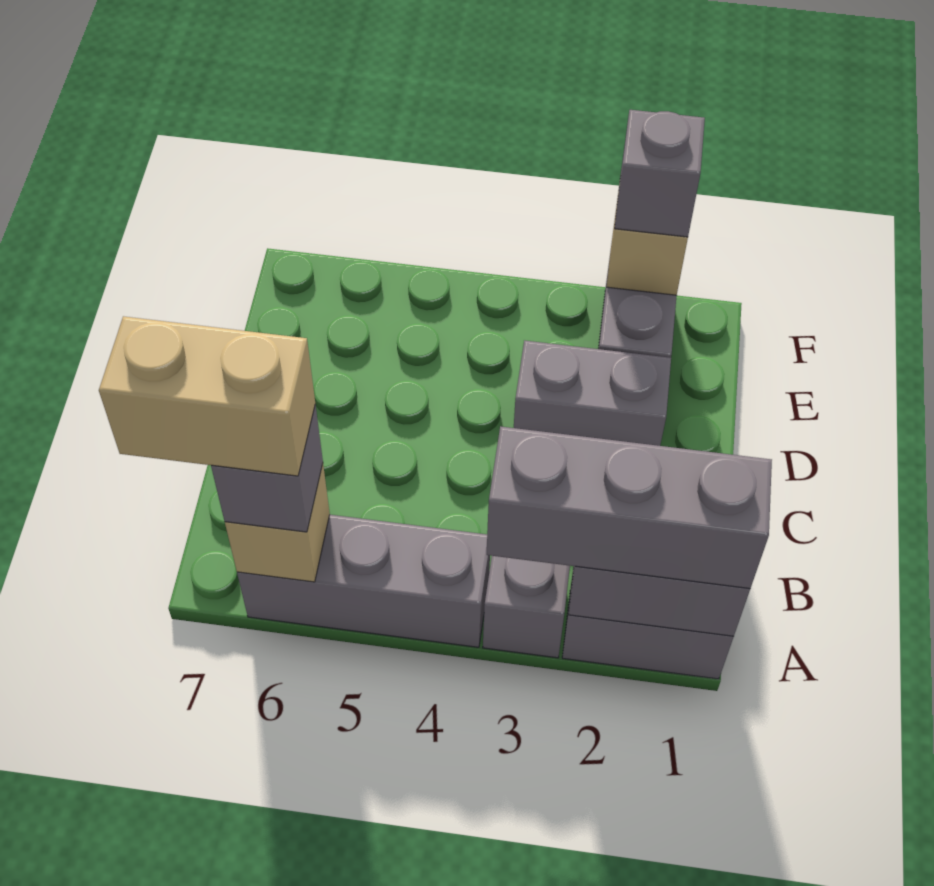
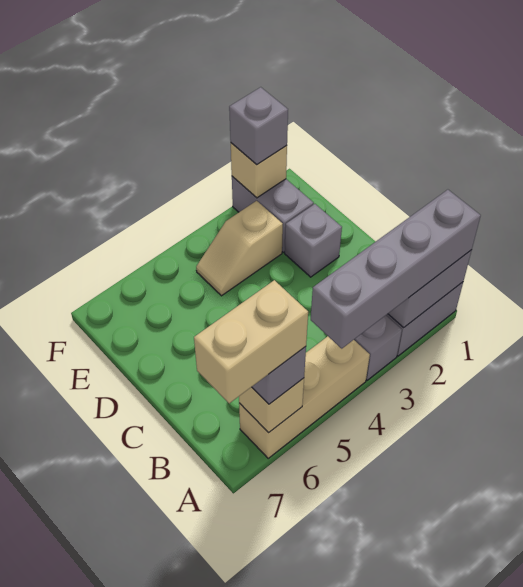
grey brick A1:A3 level 3 -> grey brick A1:A4 level 3
grey brick A4:A6 level 1 -> tan brick A4:A6 level 1
grey brick D2:D3 level 1 -> grey brick D2 level 1
none -> tan slope E3:E4 level 1 top 3

